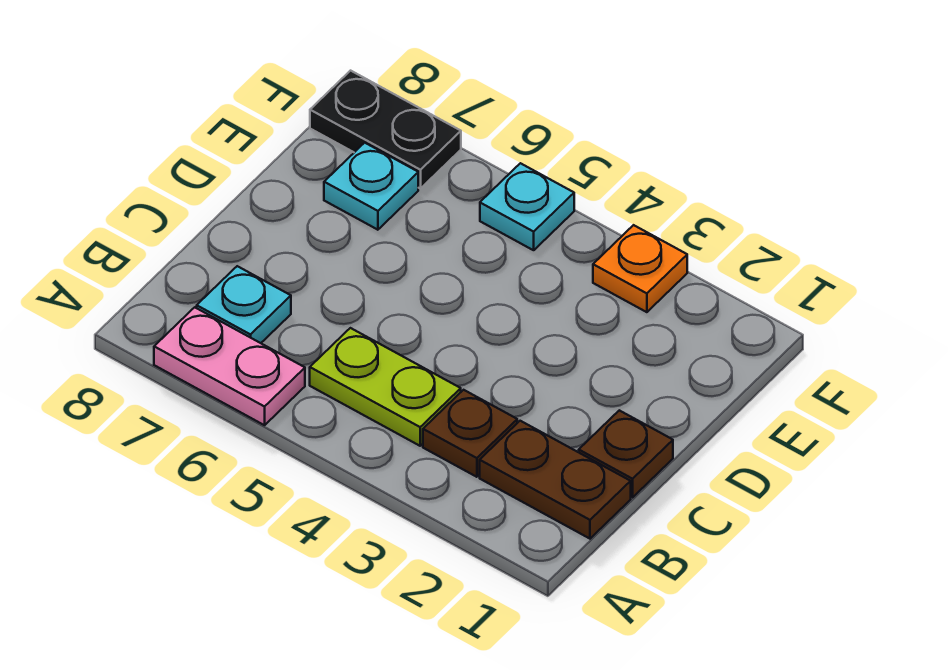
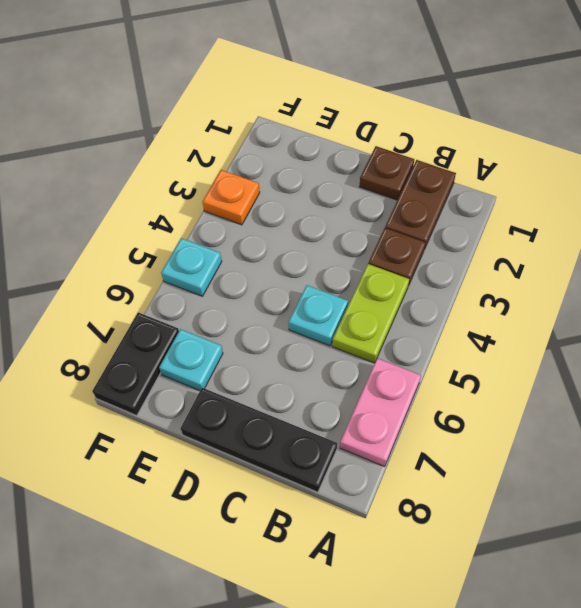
cyan plate B7 level 1 -> cyan plate C5 level 1
none -> black plate B8:D8 level 1

